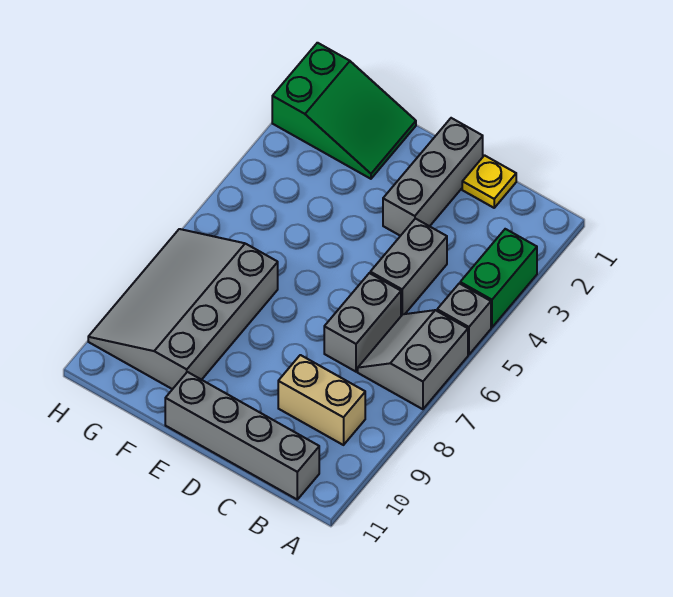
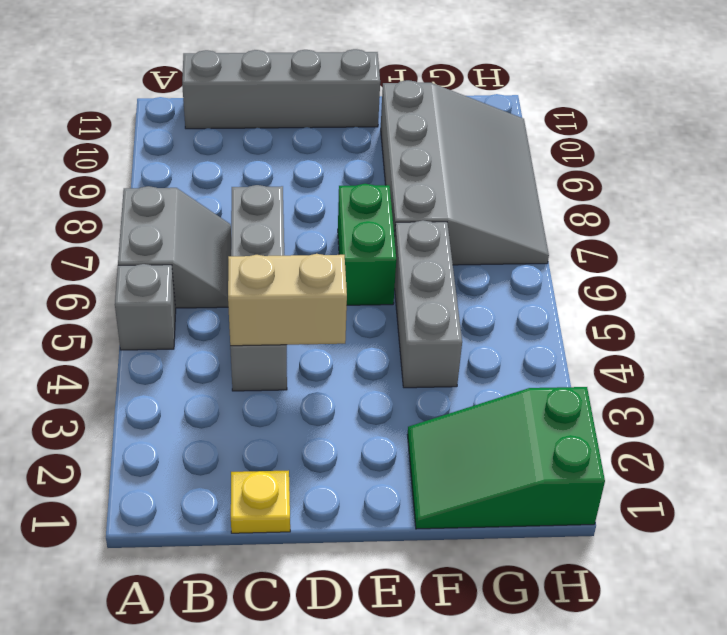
green brick A3:A4 level 1 -> green brick E6:E7 level 1
tan brick B9:C9 level 1 -> tan brick C4:D4 level 2
grey brick D1:D3 level 1 -> grey brick F4:F6 level 1

